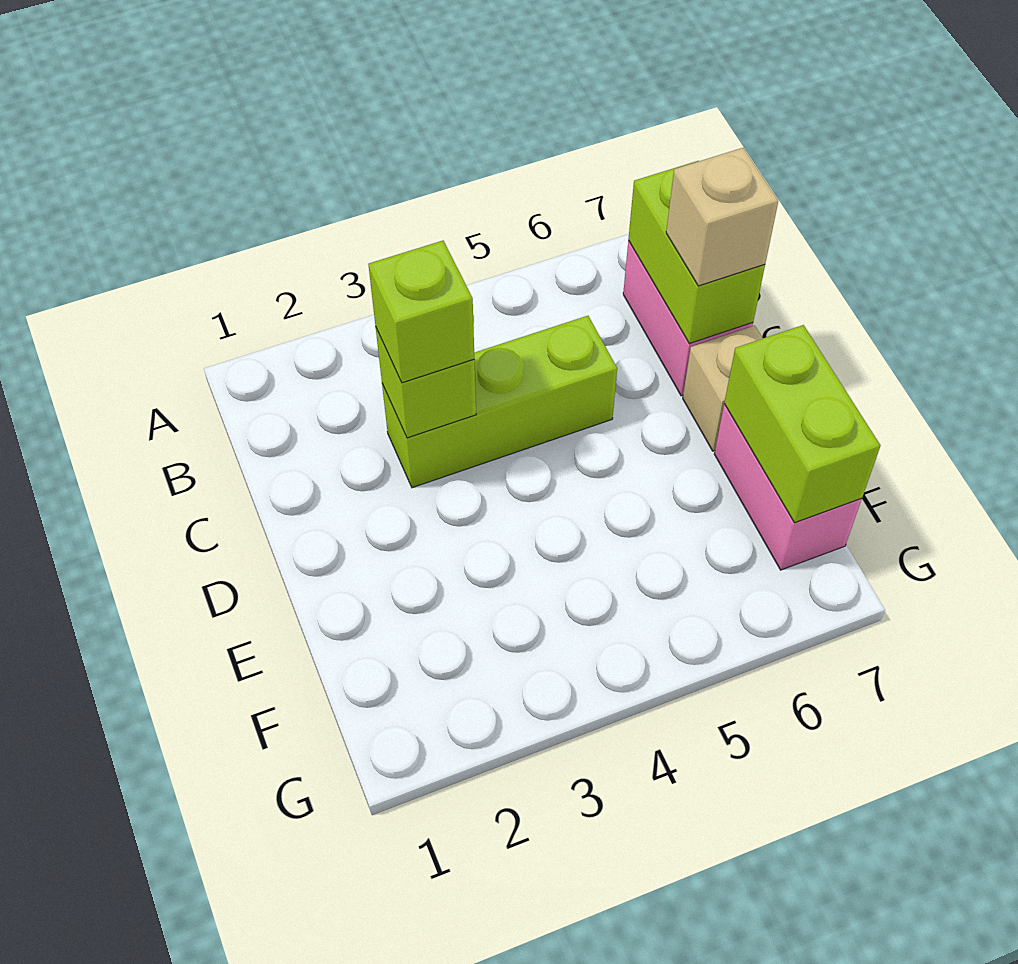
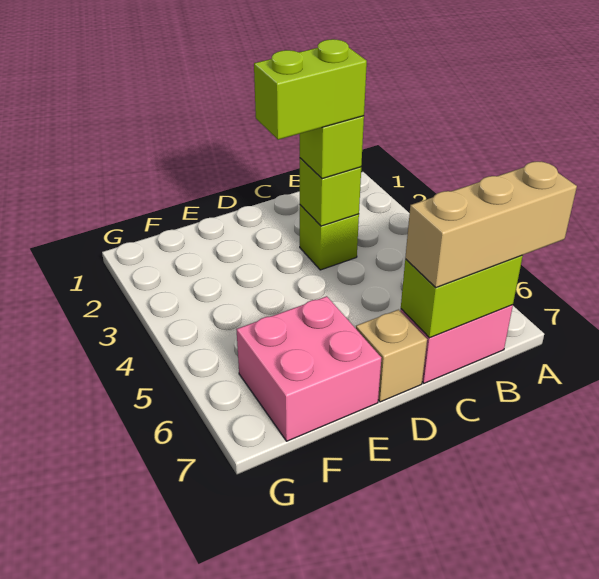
lime brick C3:C5 level 1 -> lime brick C3 level 1
tan brick C7 level 3 -> tan brick A7:C7 level 3
pink brick E7:F7 level 1 -> pink brick E6:F7 level 1
lime brick E7:F7 level 2 -> lime brick C3:D3 level 4

